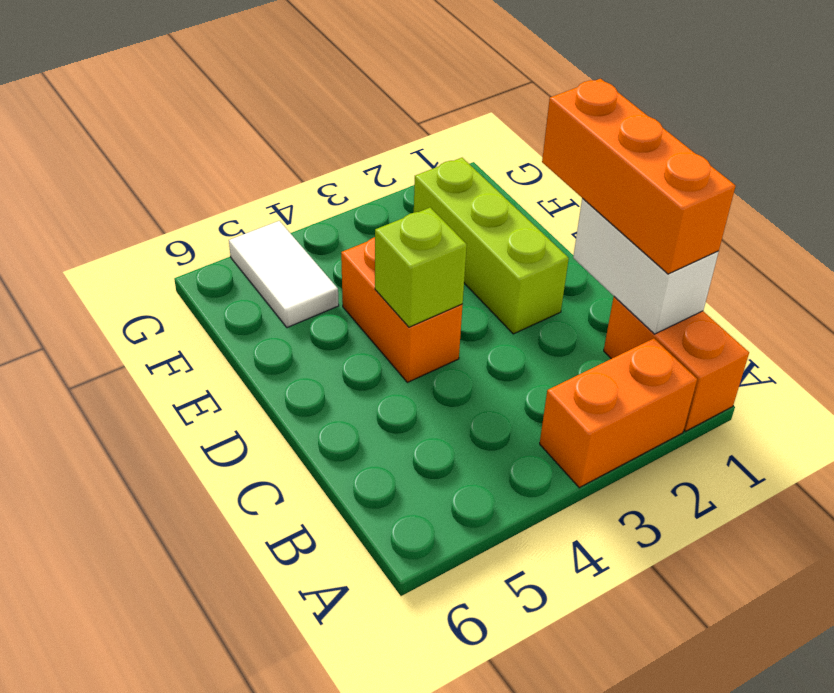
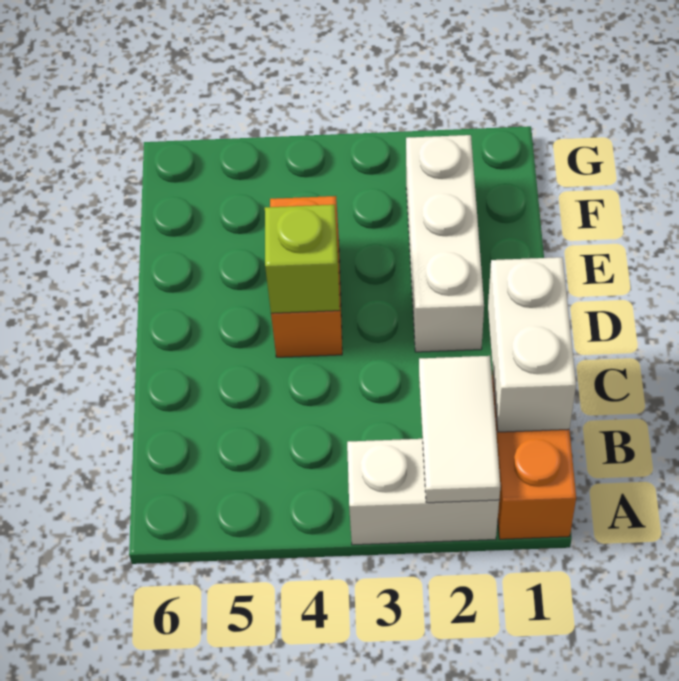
orange brick A2:A3 level 1 -> white brick A2:A3 level 1
orange brick B1:D1 level 3 -> none
lime brick D2:F2 level 1 -> white brick D2:F2 level 1
white tile F5:G5 level 1 -> white tile A2:B2 level 2

